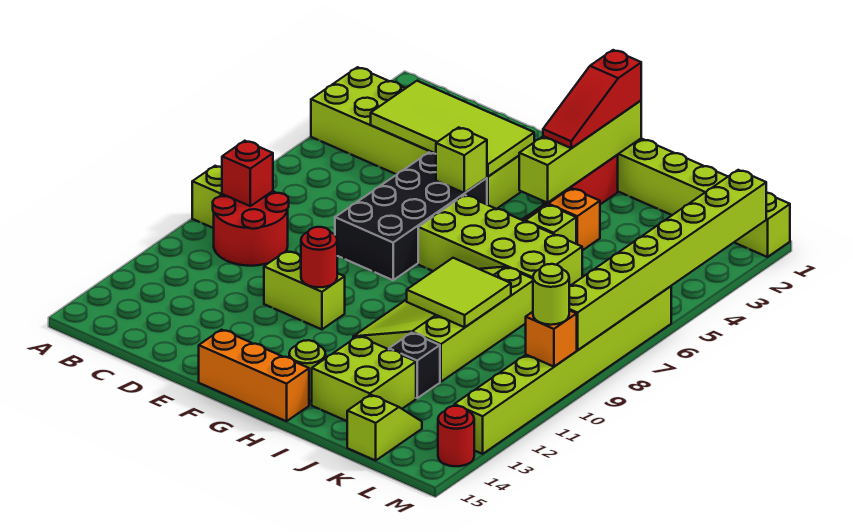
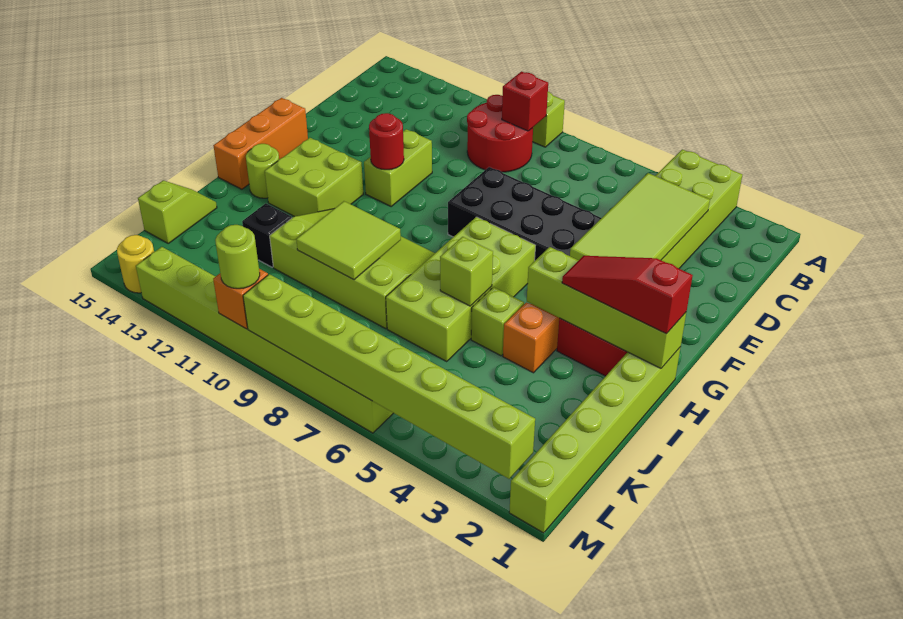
lime brick F5 level 2 -> lime brick I6 level 2
lime brick I13:J14 level 1 -> lime brick G12:H13 level 1
lime slope K14:K15 level 1 top 15 -> lime slope J15:K15 level 1 top K
red round brick M14 level 1 -> yellow round brick M14 level 1

